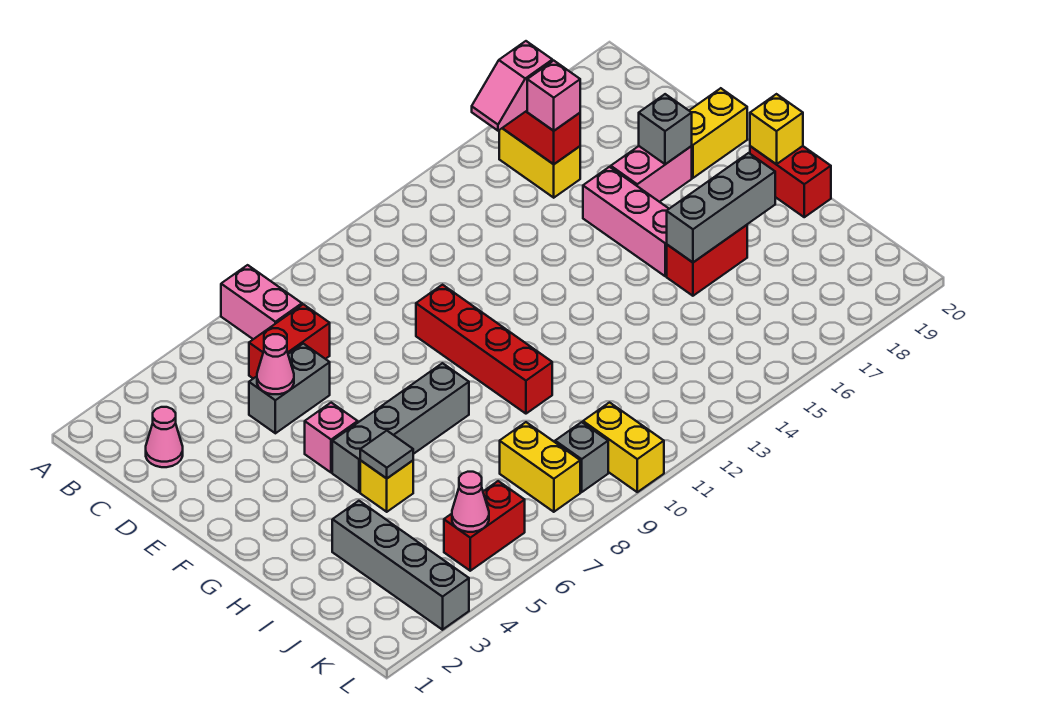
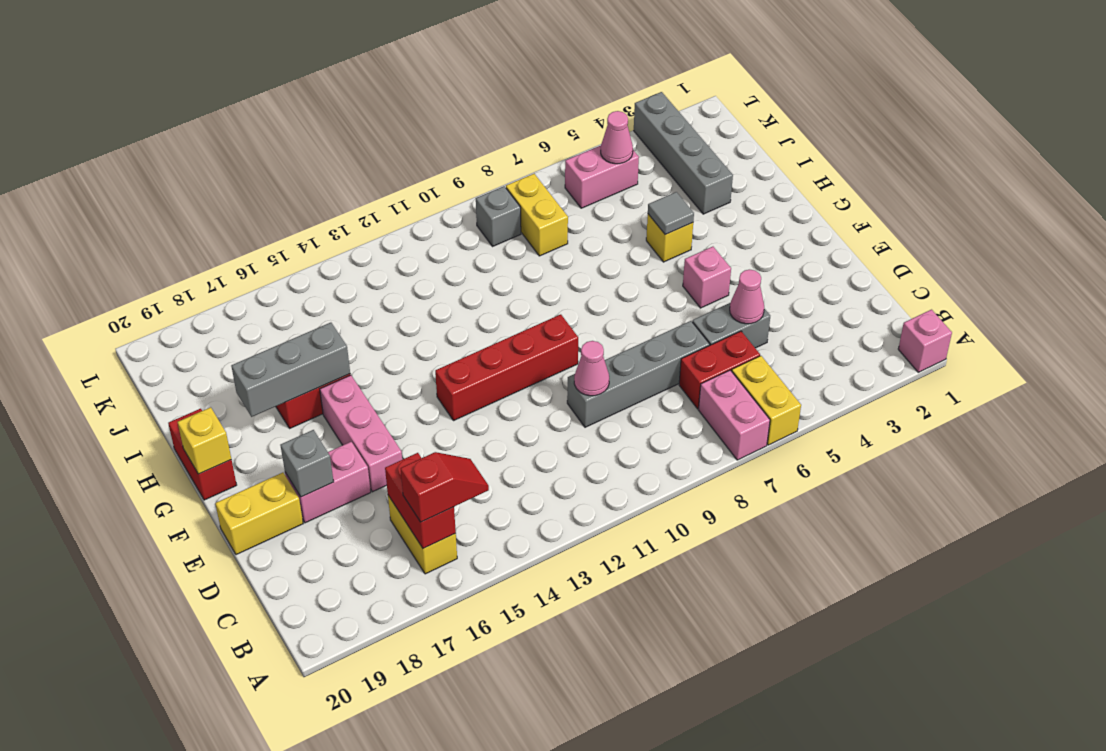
pink slope B15:B16 level 3 top 16 -> red slope B15:B16 level 3 top 16
pink cone C2 level 1 -> pink cone D10 level 2
pink brick C16 level 3 -> pink brick A1 level 1
red brick E10:H10 level 1 -> red brick F10:F13 level 1
grey brick G5:G8 level 1 -> grey brick D7:D10 level 1
red brick K5:K6 level 1 -> pink brick K5:K6 level 1
yellow brick K10:L10 level 1 -> yellow brick A6:B6 level 1

